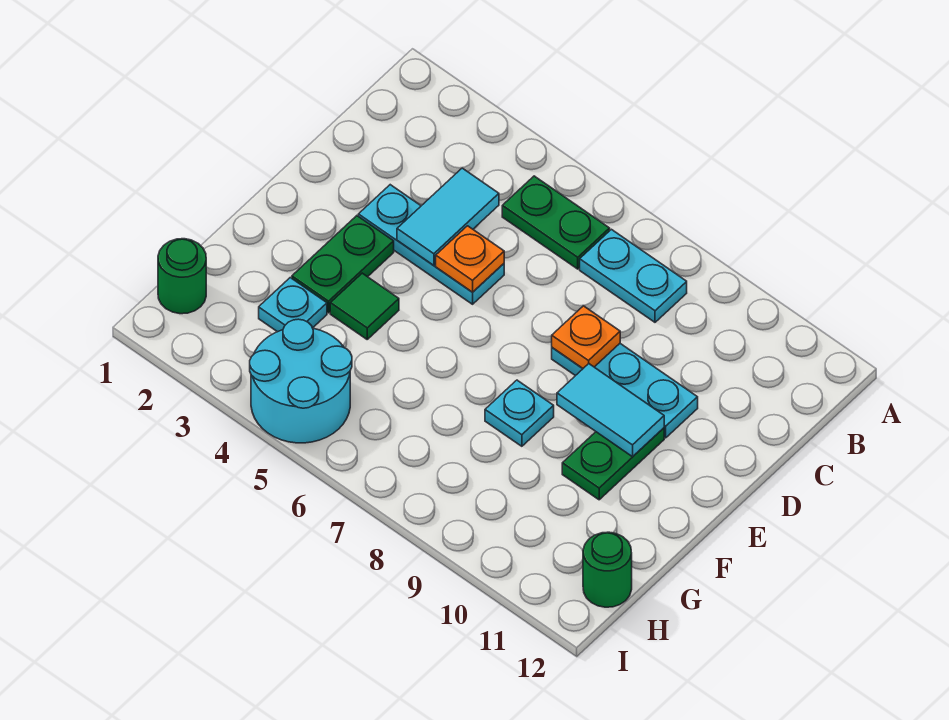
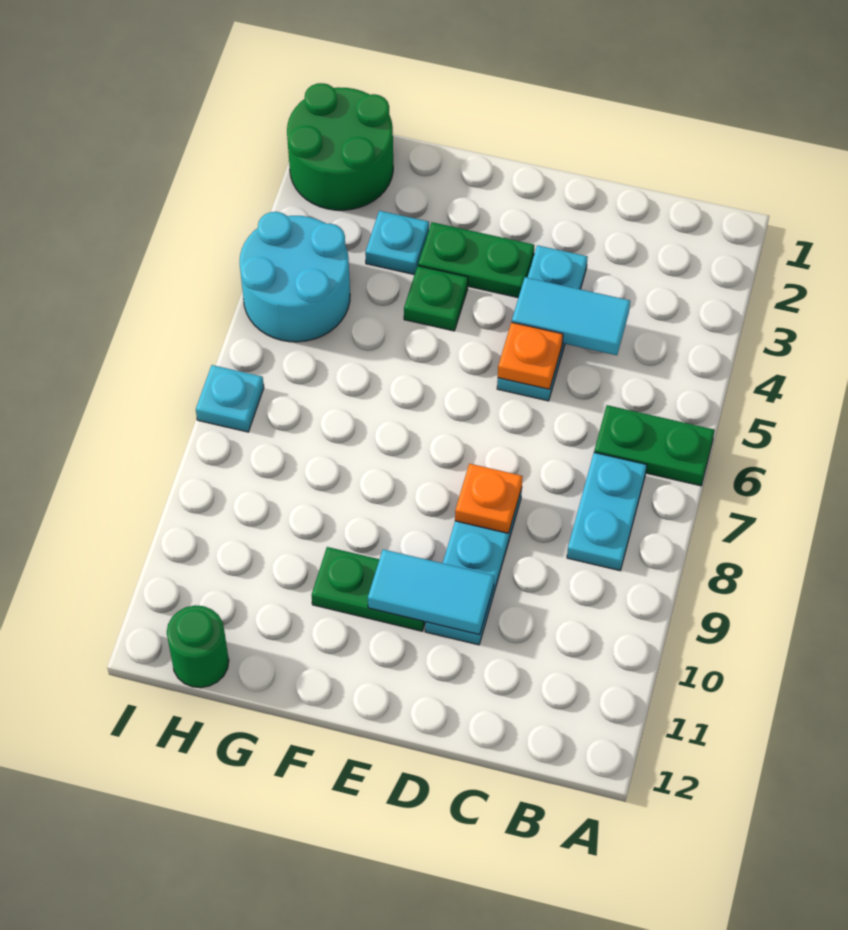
green plate B5:B6 level 1 -> green plate A6:B6 level 1
cyan tile E9:E10 level 2 -> cyan tile D10:E10 level 2
green tile F4 level 1 -> green plate F4 level 1
cyan plate F8 level 1 -> cyan plate I7 level 1
green round brick H1 level 1 -> green round brick H1:I2 level 1

